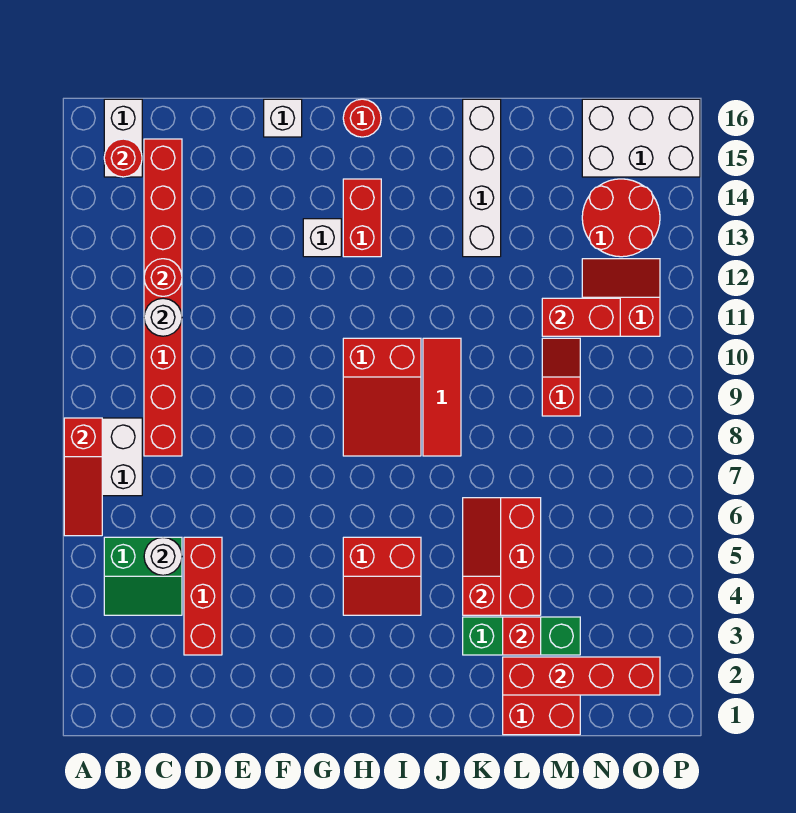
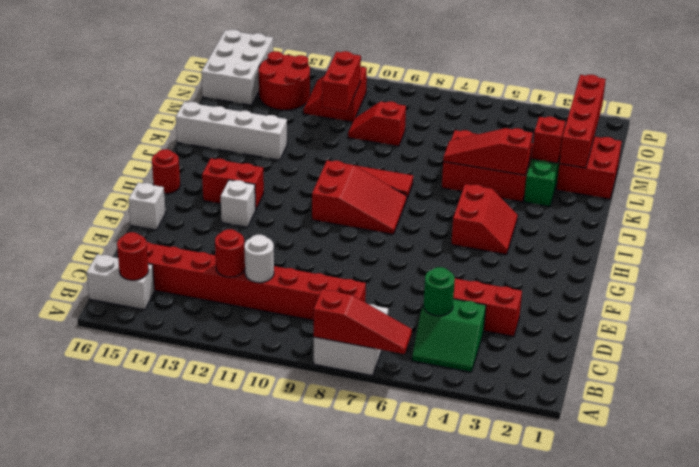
green slope B4:C5 level 1 top 5 -> green slope B4:C5 level 1 top C
white round brick C5 level 2 -> green round brick C5 level 2

